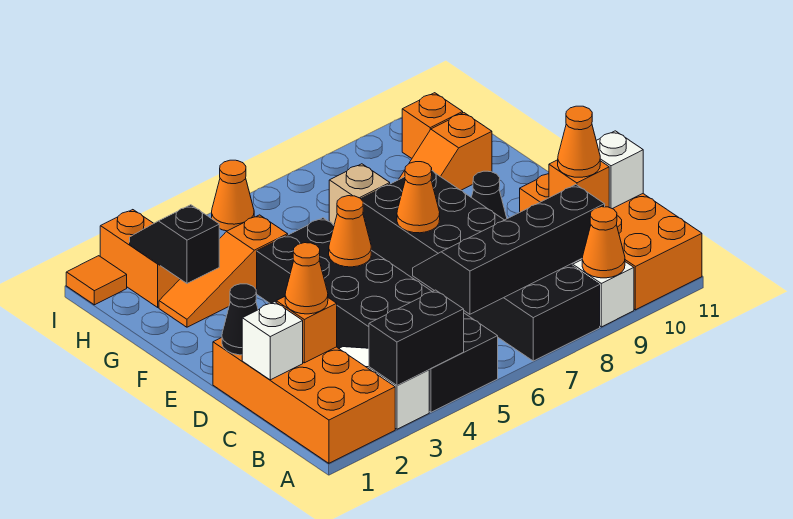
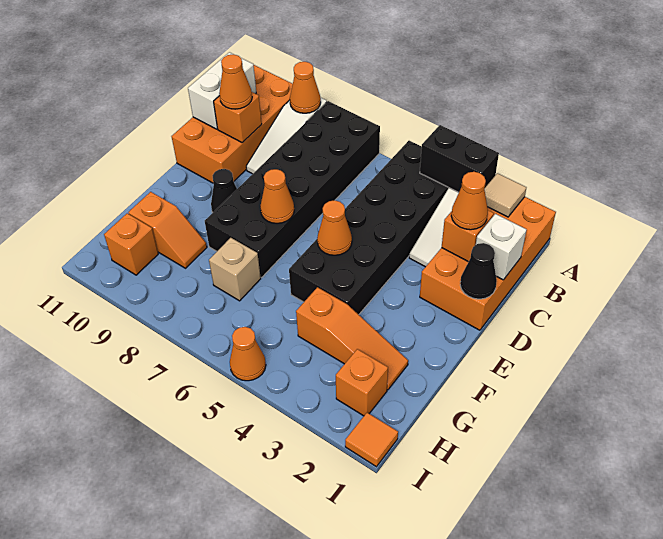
none -> tan tile A2 level 2
black slope B6:C9 level 2 top B -> none
white brick C11 level 2 -> white brick B11:C11 level 2
black slope G2:H2 level 2 top G -> none
orange brick H2:I2 level 1 -> orange brick H2 level 1

